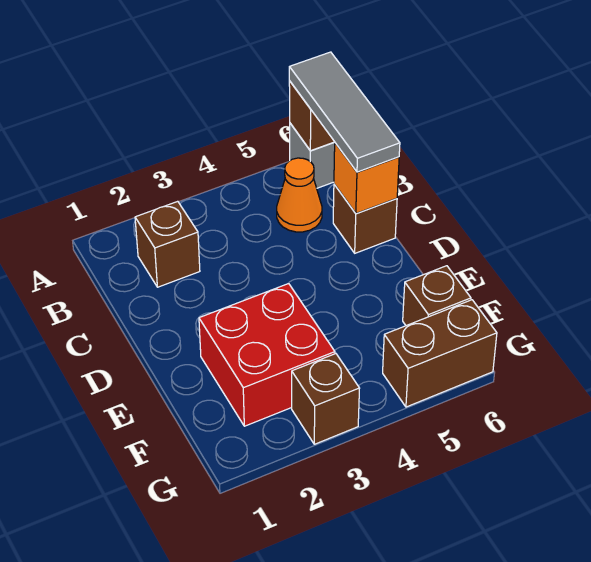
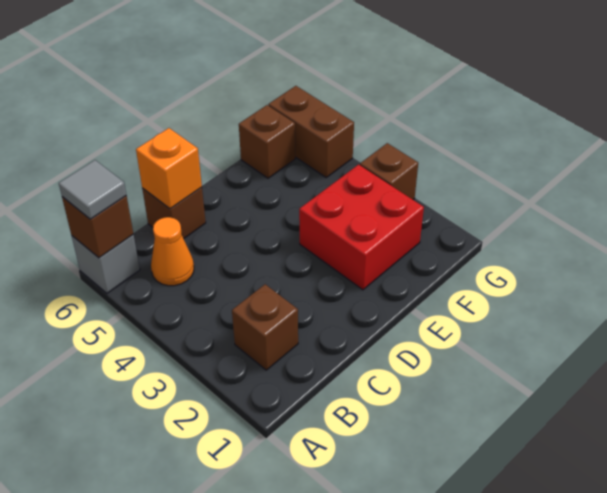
grey tile A6:C6 level 3 -> grey tile A6 level 3

